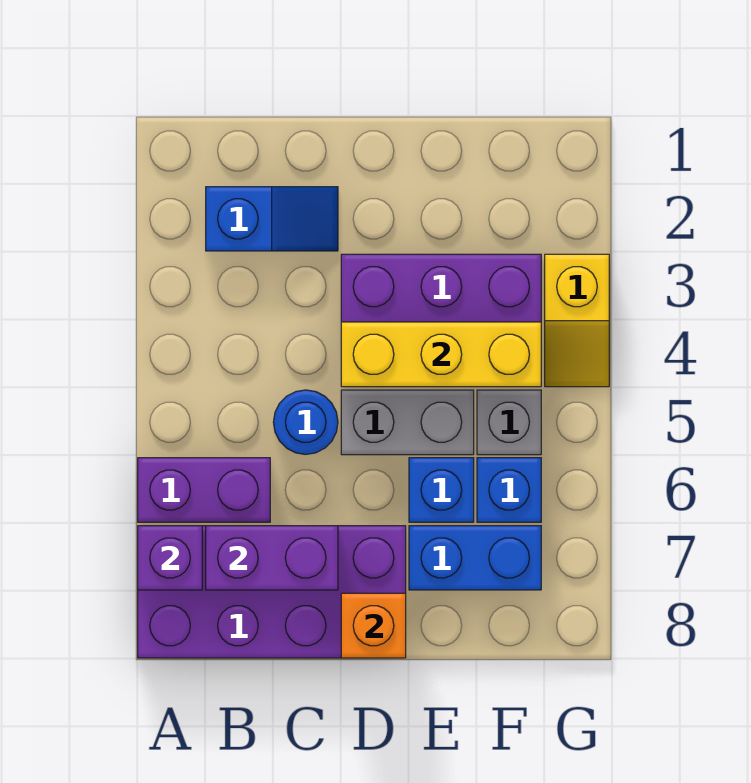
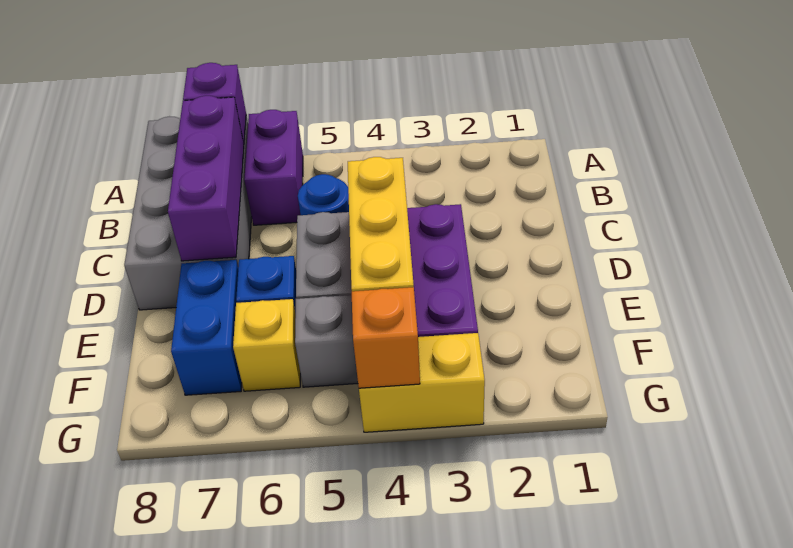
purple brick A7:D8 level 1 -> grey brick A7:D8 level 1
blue slope B2:C2 level 1 top B -> none
purple brick B7:C7 level 2 -> purple brick B7:D7 level 2
orange brick D8 level 2 -> orange brick G4 level 2
blue brick F6 level 1 -> yellow brick F6 level 1
yellow slope G3:G4 level 1 top 3 -> yellow brick G3:G4 level 1

